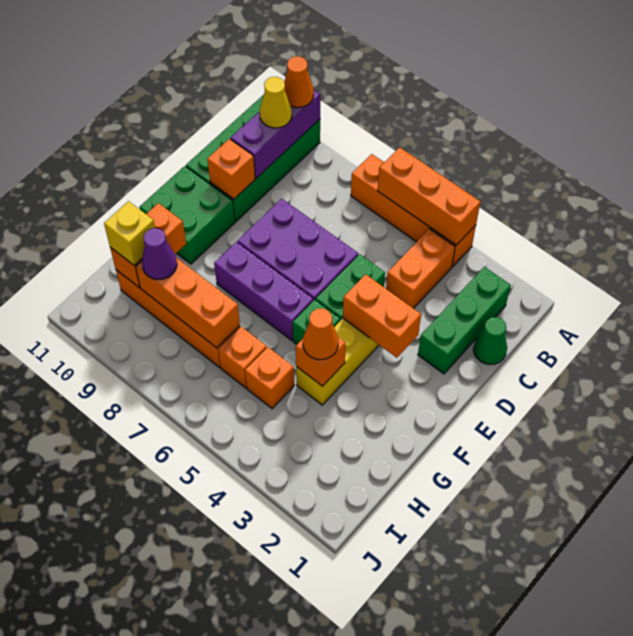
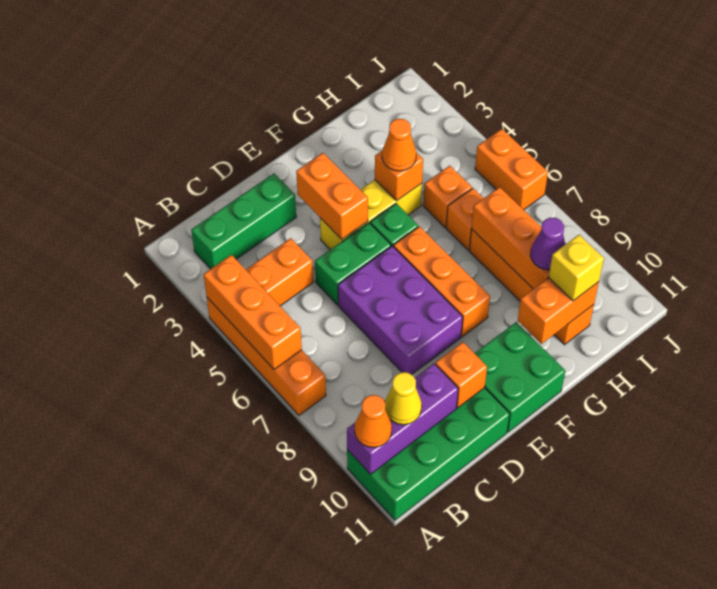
green cone C1 level 1 -> none
purple brick F6:F8 level 1 -> orange brick F6:F8 level 1
none -> orange brick J5:J6 level 1

